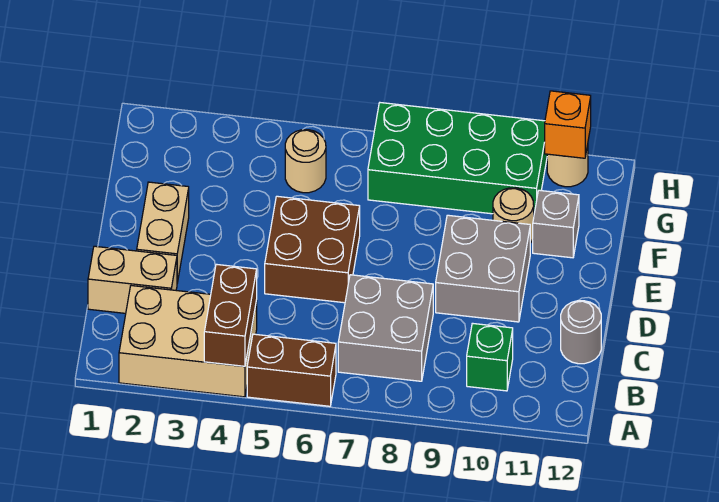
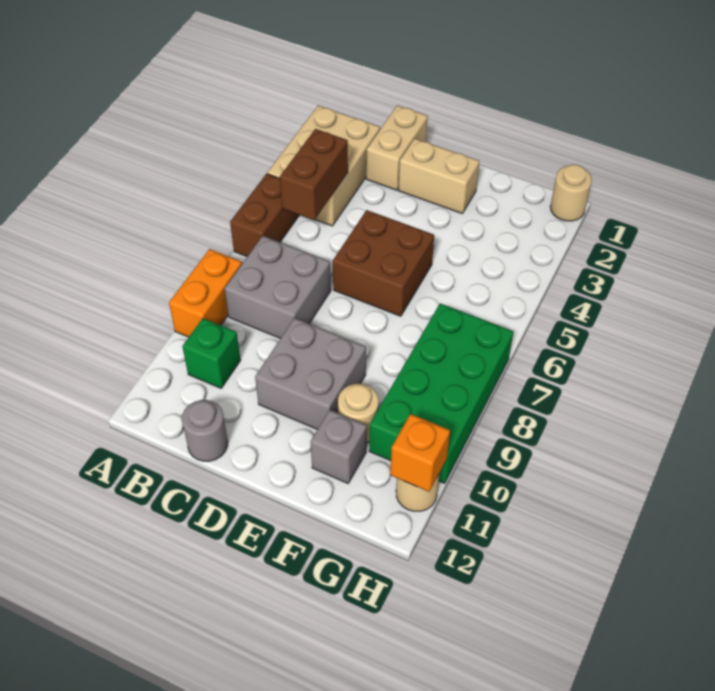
brown brick A4:B4 level 2 -> brown brick B4:B5 level 2
none -> orange brick A8:A9 level 1
tan round brick G5 level 1 -> tan round brick H1 level 1

